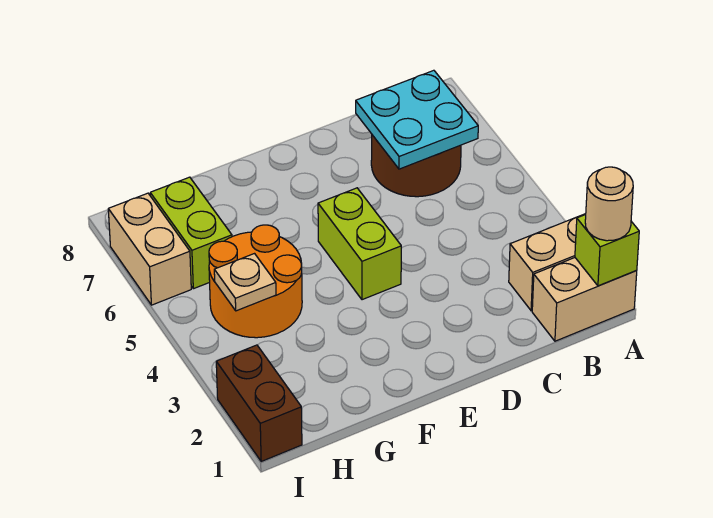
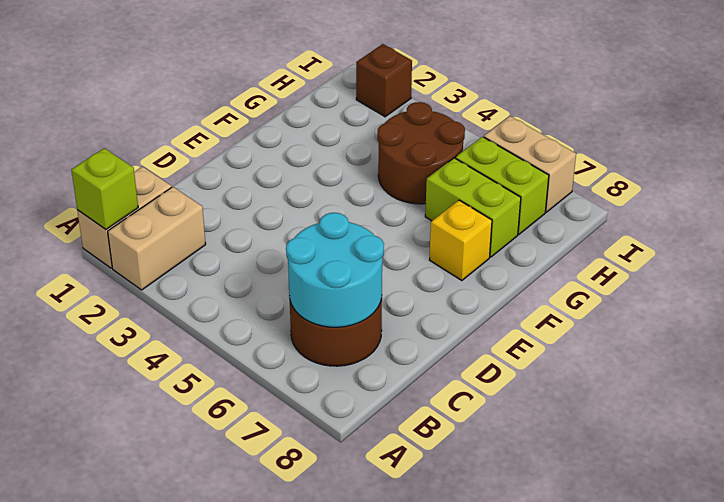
tan round brick A1 level 3 -> none
cyan plate B6:C7 level 2 -> cyan round brick B6:C7 level 2
lime brick E4:E5 level 1 -> lime brick G6:G7 level 1
none -> yellow brick F7 level 1
orange round brick G4:H5 level 1 -> brown round brick G4:H5 level 1
tan plate H4 level 2 -> none
brown brick I1:I2 level 1 -> brown brick I2 level 1

